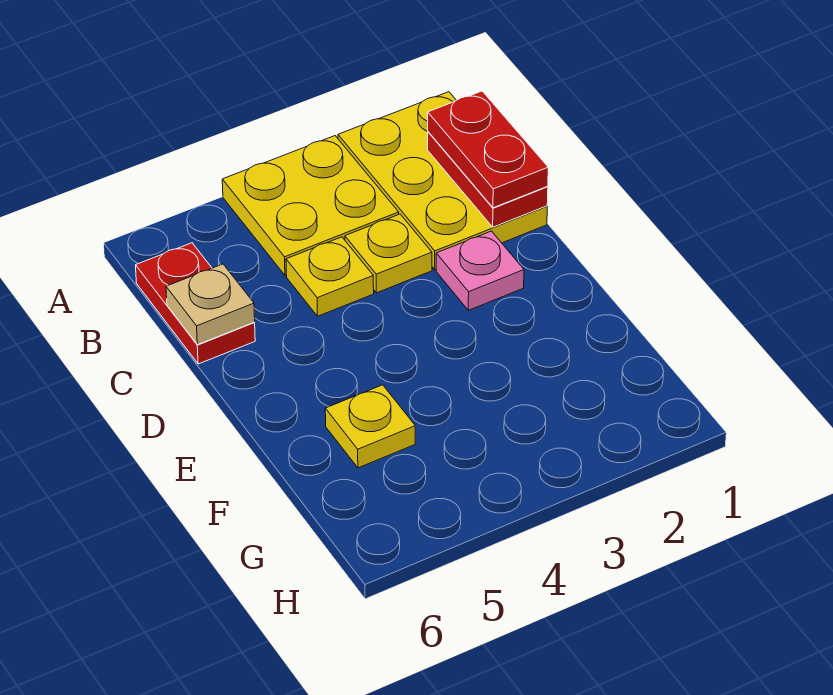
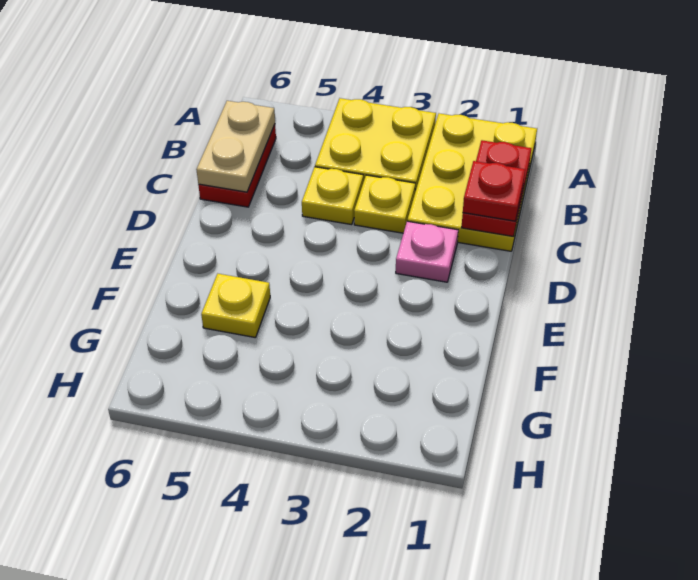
red plate B1:C1 level 3 -> red plate C1 level 3
tan plate C6 level 2 -> tan plate B6:C6 level 2

